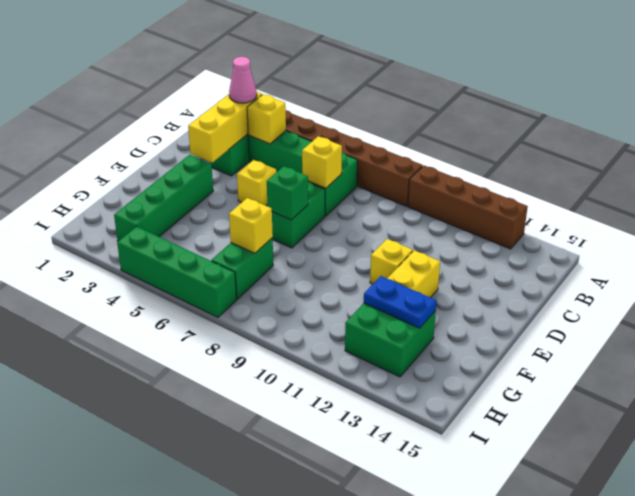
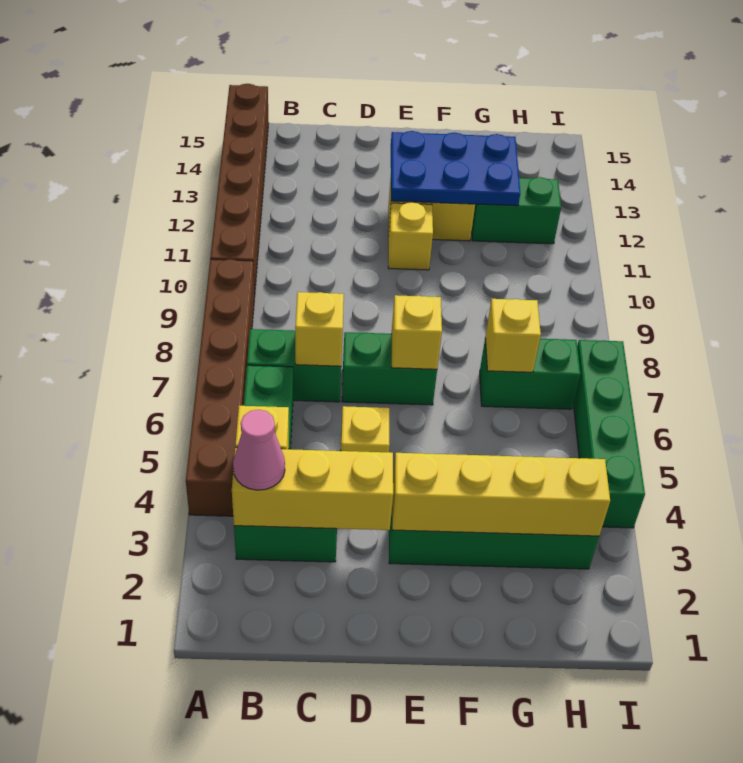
brown brick A10:A13 level 1 -> brown brick A10:A15 level 1
none -> yellow brick E3:H3 level 2
green brick E7 level 2 -> yellow brick E7 level 2
green brick G12:H13 level 1 -> green brick G12:H12 level 1
blue plate G12:G13 level 2 -> blue plate E12:G13 level 2

